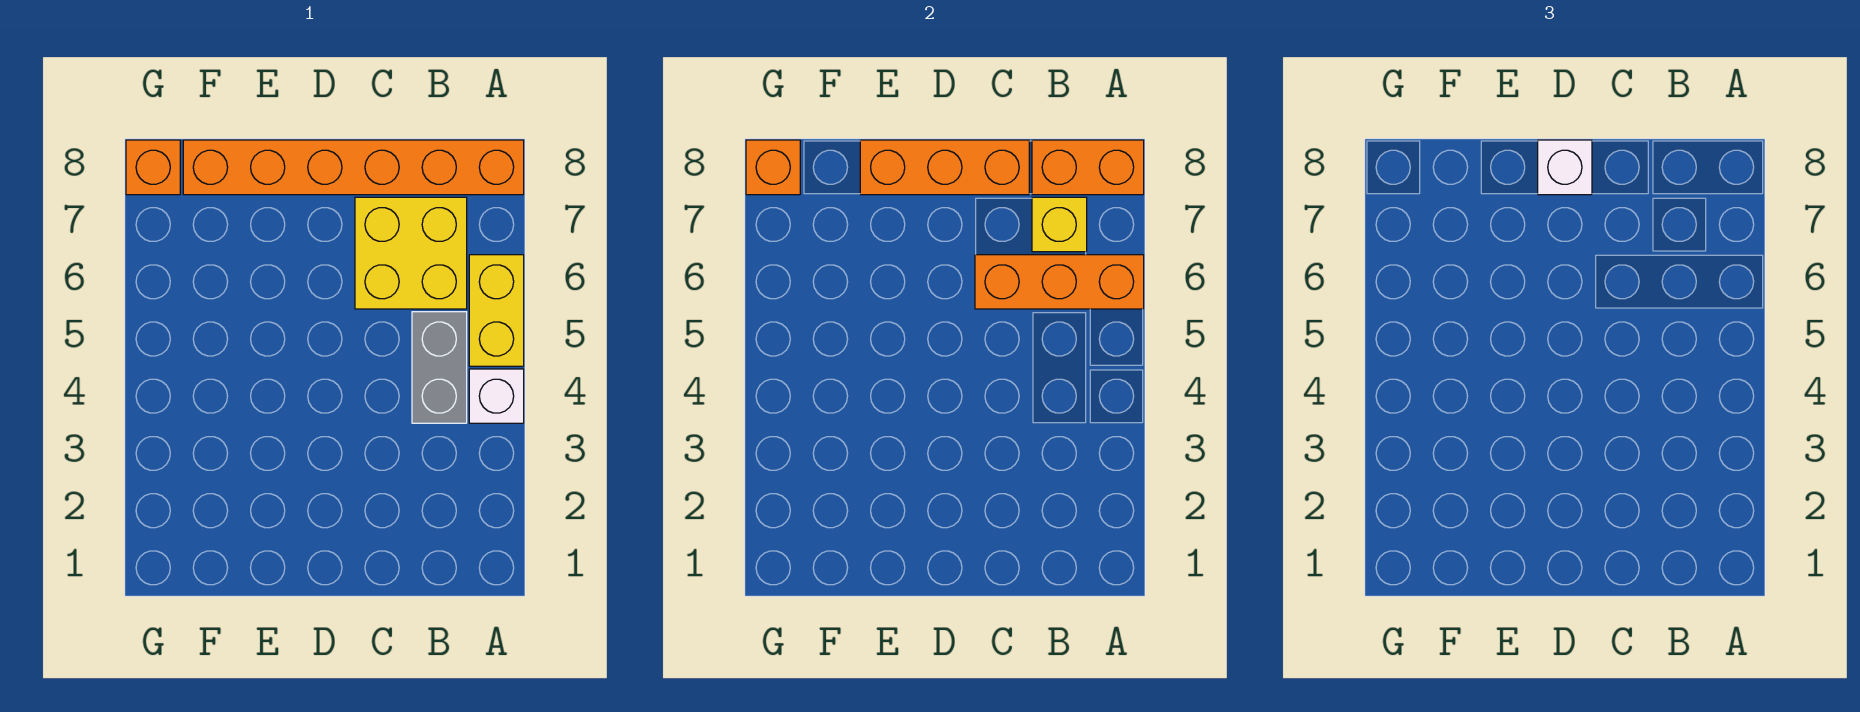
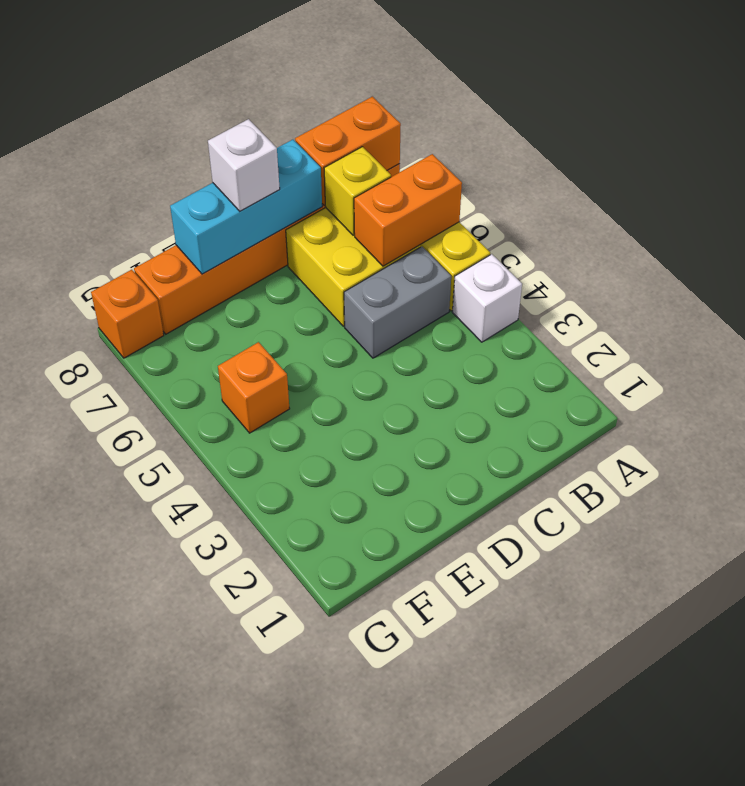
orange brick A6:C6 level 2 -> orange brick A6:B6 level 2
grey brick B4:B5 level 1 -> grey brick B5:C5 level 1
orange brick C8:E8 level 2 -> cyan brick C8:E8 level 2
orange brick G8 level 2 -> orange brick F5 level 1

